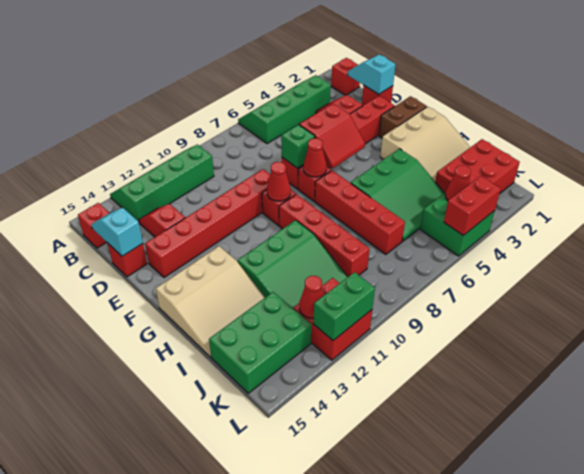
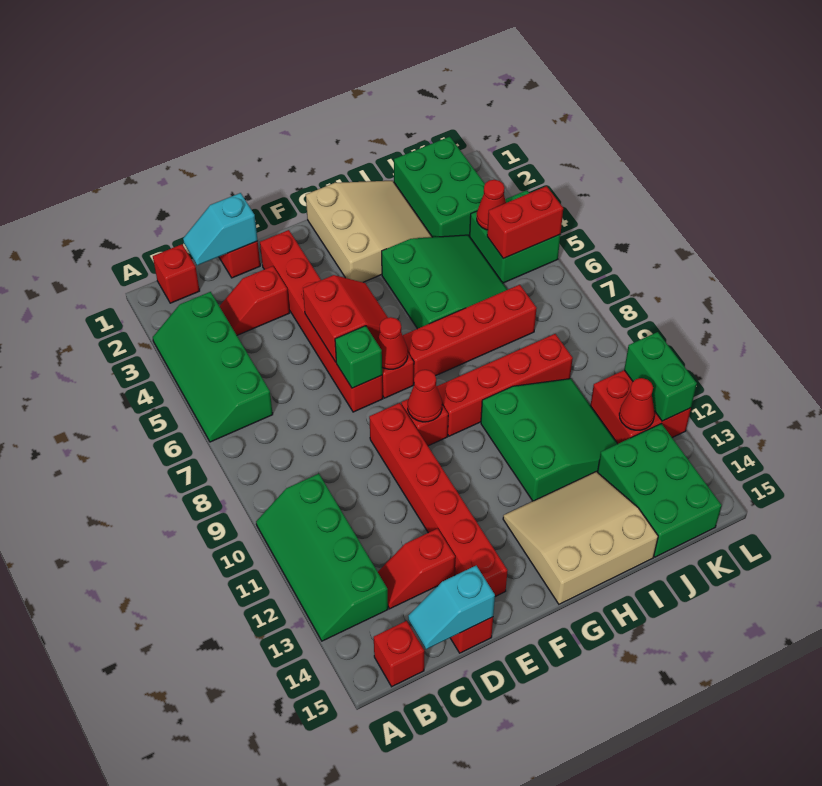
brown brick F1:F2 level 1 -> none
tan slope G13:I15 level 1 top G -> tan slope G13:I15 level 1 top 15
red brick J1:K3 level 1 -> green brick J1:K3 level 1
red brick L4:L5 level 2 -> red brick K5:L5 level 2

